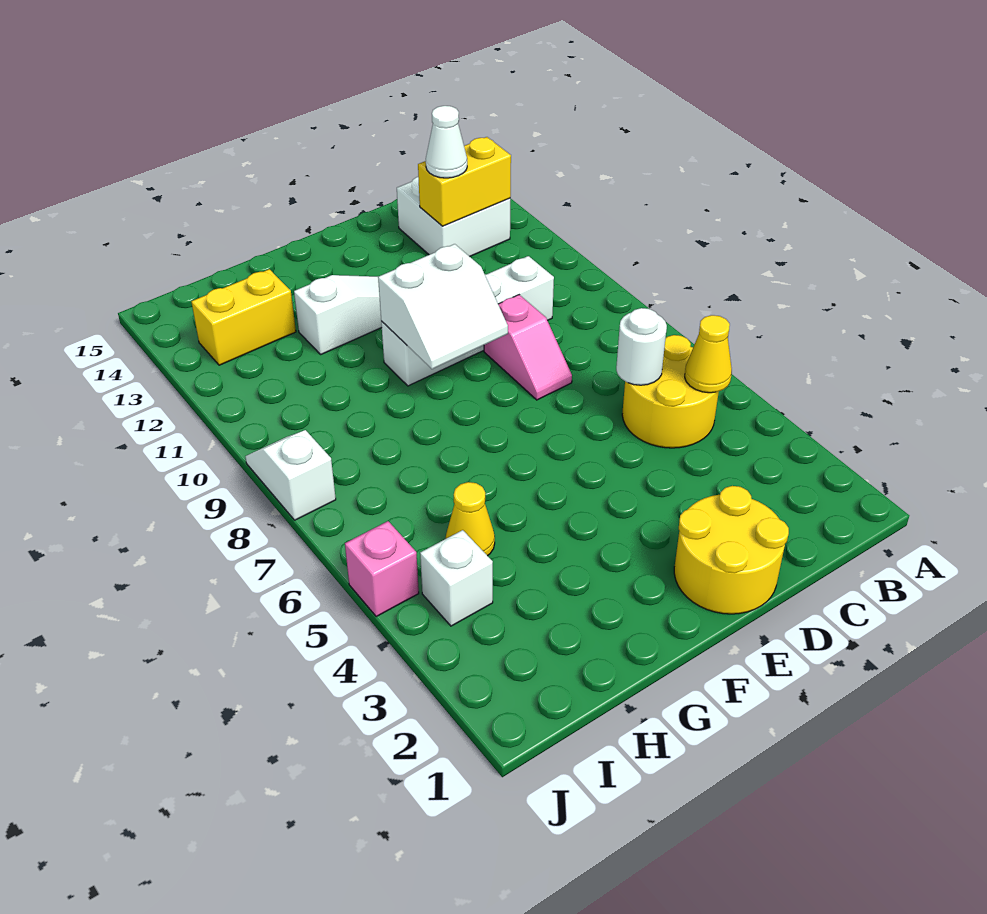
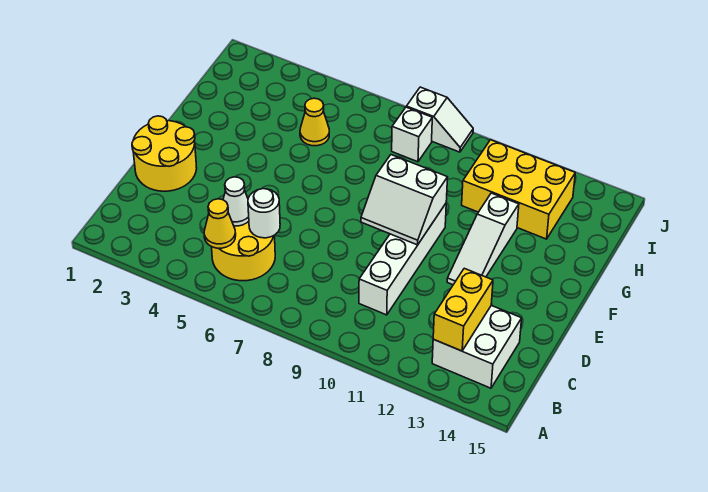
white cone C13 level 3 -> white cone C5 level 2
pink slope D8:D9 level 1 top 9 -> none
white slope E9:F10 level 2 top 10 -> white slope E9:F10 level 2 top F
yellow brick H13:I13 level 1 -> yellow brick H11:I13 level 1
white brick I4 level 1 -> white brick I8 level 1
pink brick J5 level 1 -> none

